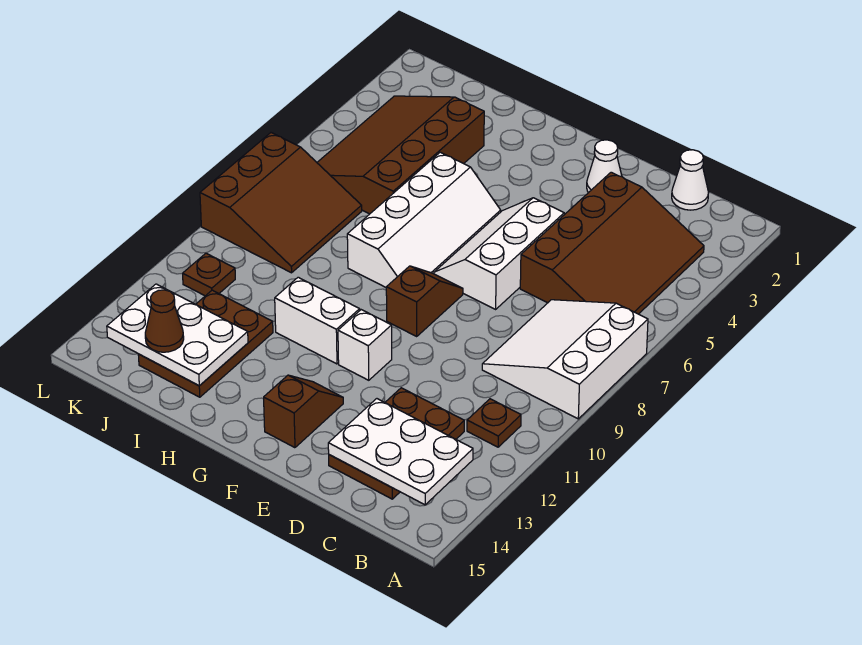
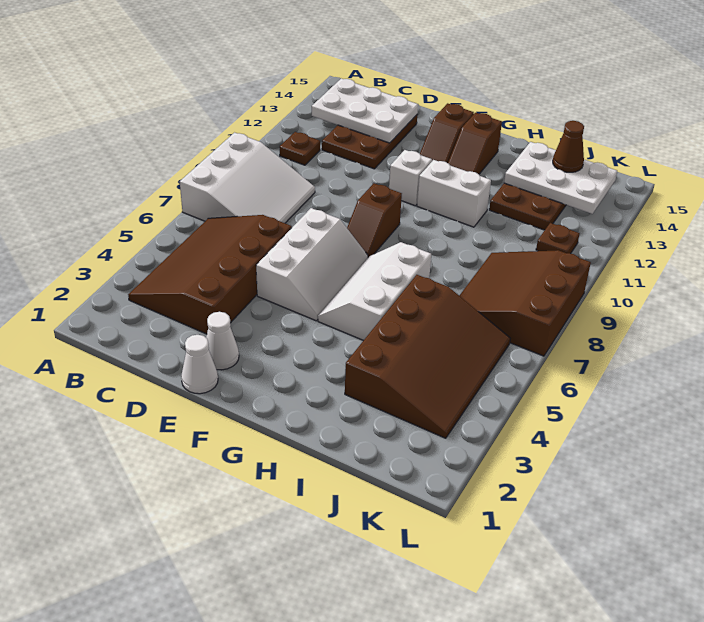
white cone C1 level 1 -> white cone E1 level 1
white slope G5:H8 level 1 top H -> white slope G5:H7 level 1 top H
none -> brown slope G13:G14 level 1 top 14

